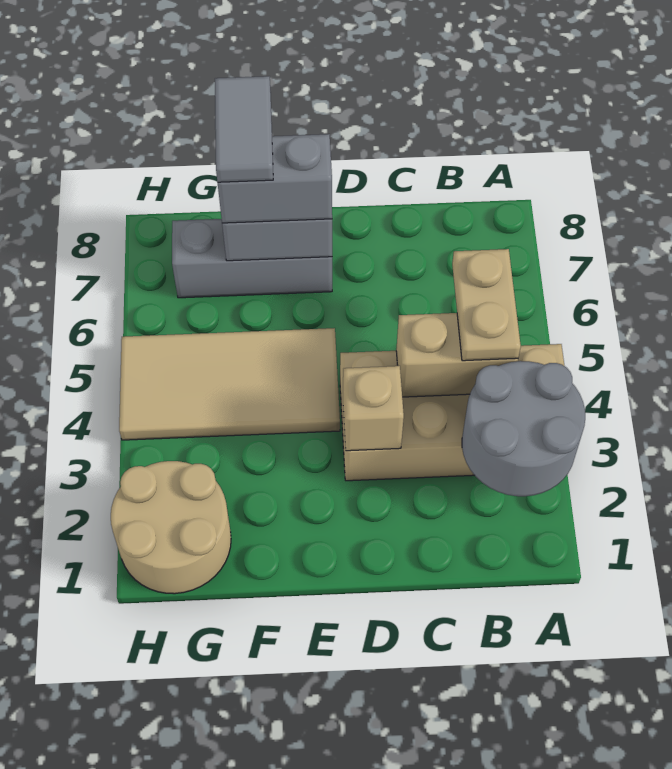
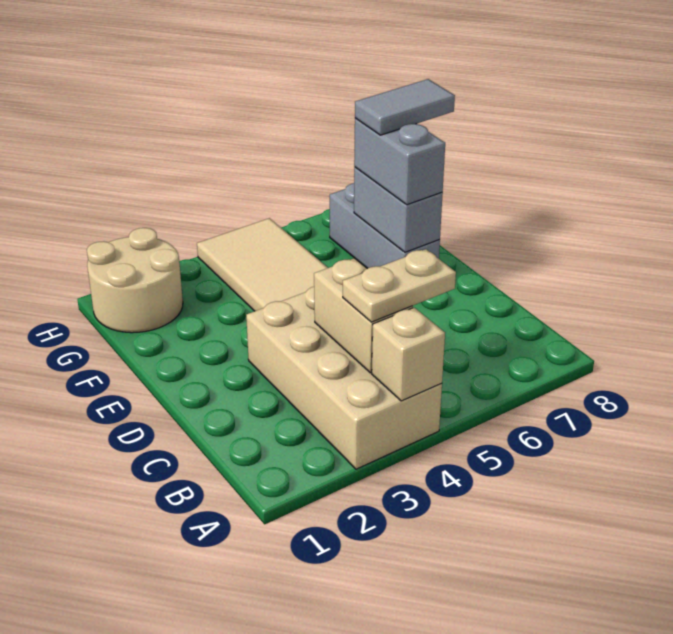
grey round brick A2:B3 level 2 -> none
tan brick D3 level 2 -> tan brick A4 level 2

